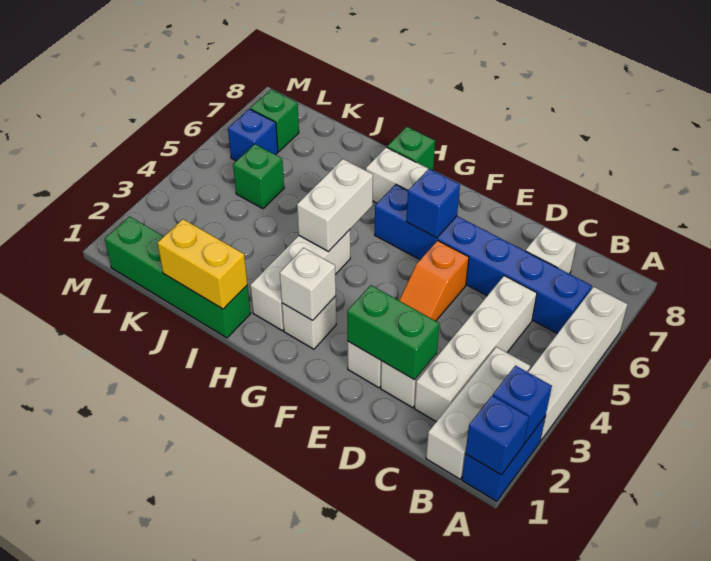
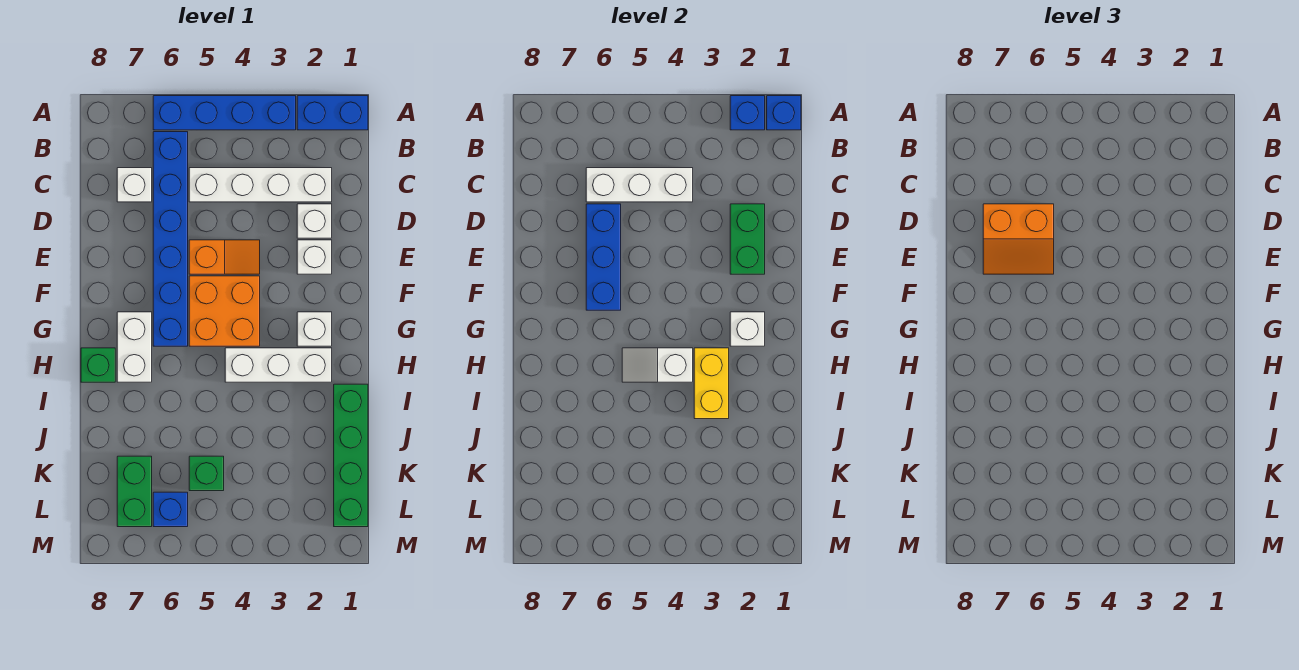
white brick A3:A6 level 1 -> blue brick A3:A6 level 1
white brick B1:B3 level 1 -> white brick C4:C6 level 2
none -> orange slope D6:E7 level 3 top D
none -> orange brick F4:G5 level 1
blue brick F6 level 2 -> blue brick D6:F6 level 2
white brick H4:H5 level 2 -> white slope H4:H5 level 2 top 4
yellow brick I1:J1 level 2 -> yellow brick H3:I3 level 2
green brick L7 level 1 -> green brick K7:L7 level 1

